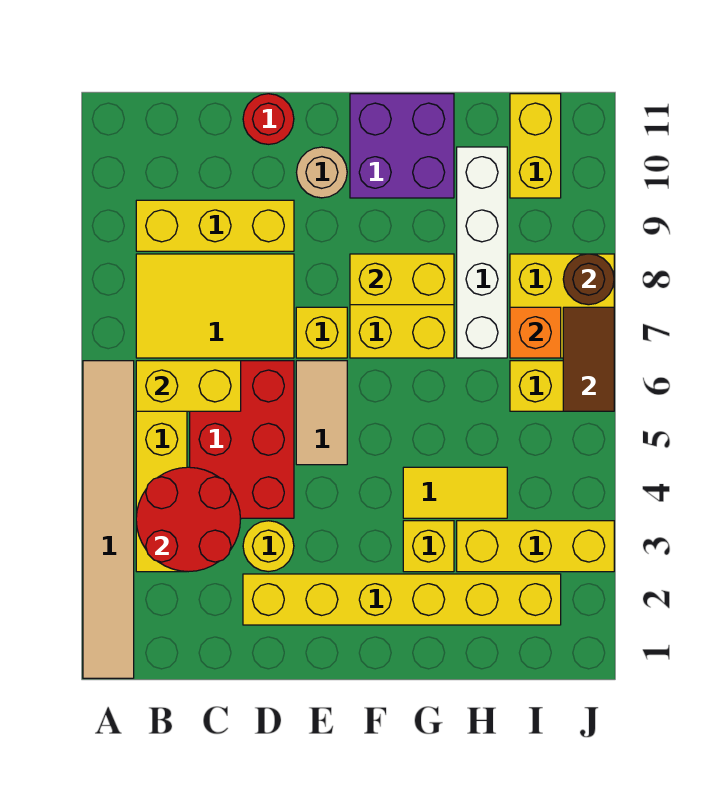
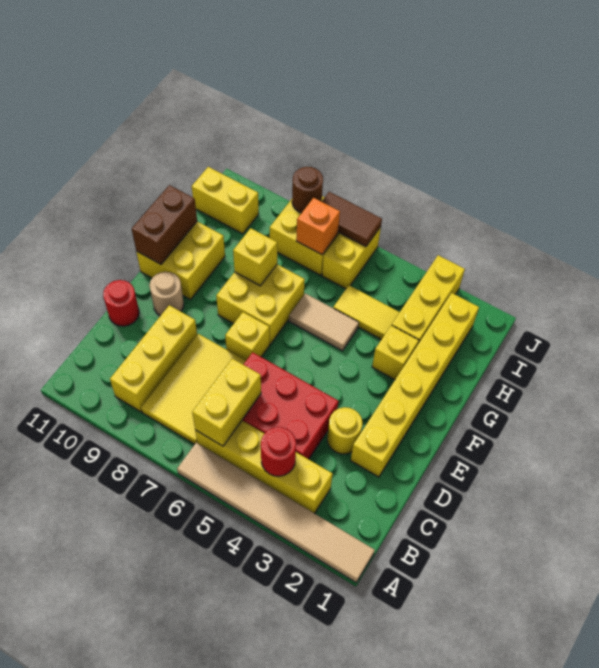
red round brick B3:C4 level 2 -> red round brick B4 level 2
tan tile E5:E6 level 1 -> tan tile G5:G6 level 1
yellow brick F8:G8 level 2 -> yellow brick G8 level 2
purple brick F10:G11 level 1 -> yellow brick F10:G11 level 1
none -> brown brick F11:G11 level 2
yellow tile G4:H4 level 1 -> yellow tile H4:H5 level 1
white brick H7:H10 level 1 -> none

